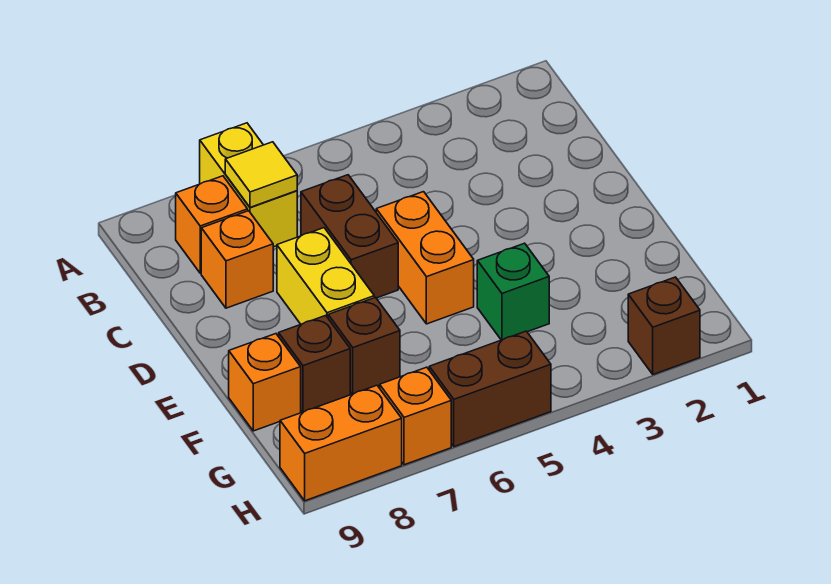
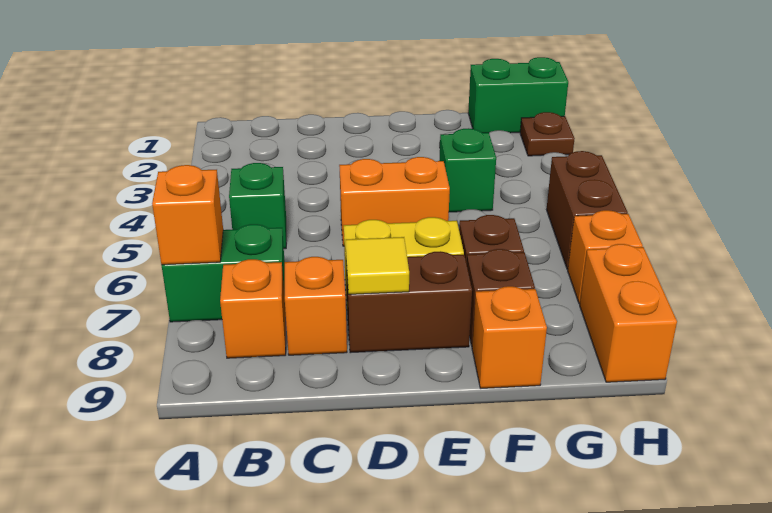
yellow brick A7:B7 level 1 -> green brick A7:B7 level 1
none -> orange brick A7 level 2
none -> green brick B5 level 1
yellow tile B7 level 2 -> yellow tile D8 level 2
brown brick C6:D6 level 1 -> brown brick D8:E8 level 1
none -> green brick G1:H1 level 1
brown brick H2 level 1 -> brown plate H2 level 1

